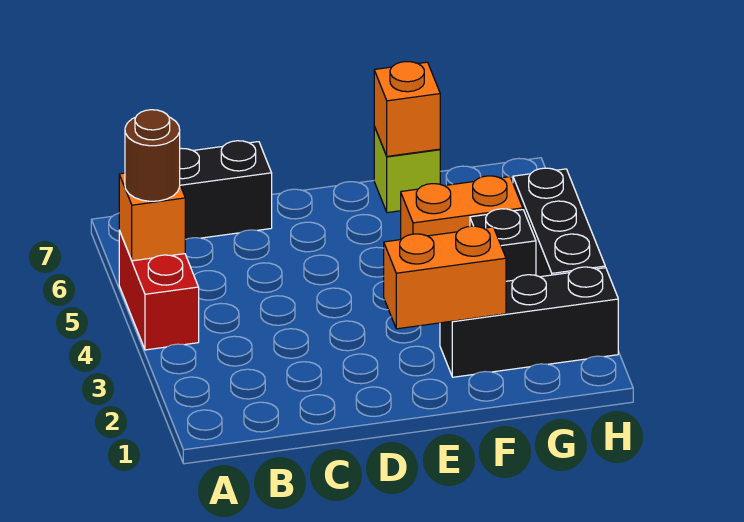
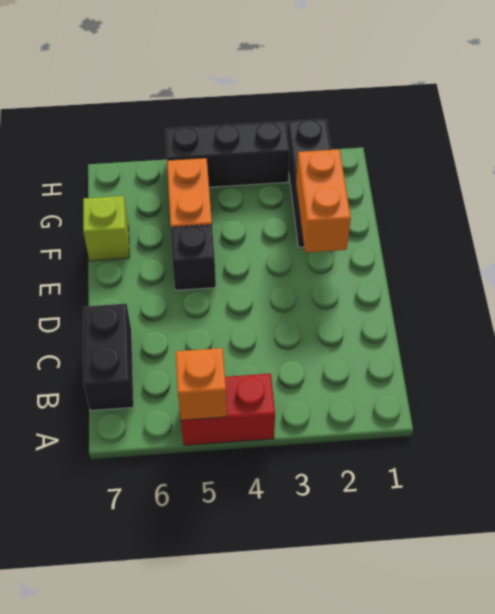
brown round brick A5 level 3 -> none
orange brick F7 level 2 -> none
black brick G4 level 1 -> black brick E5 level 1

